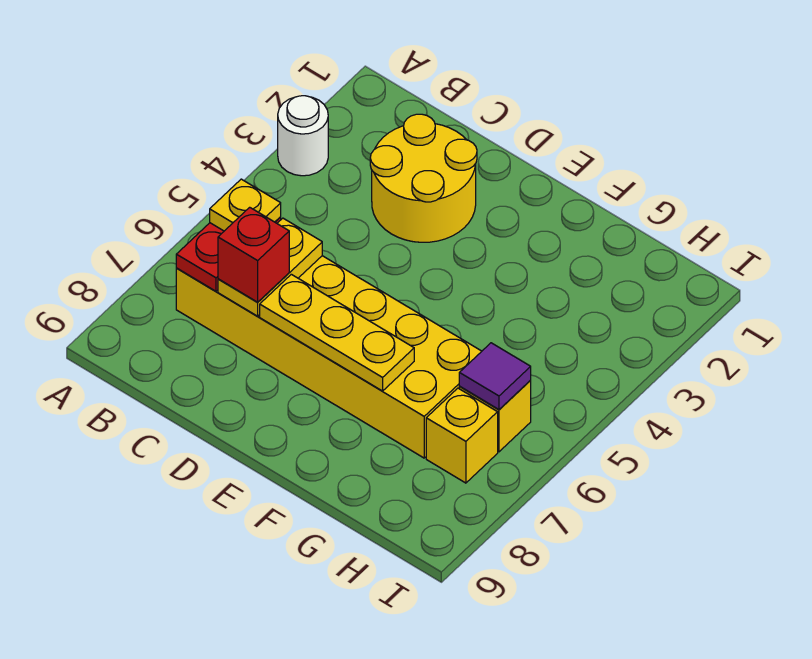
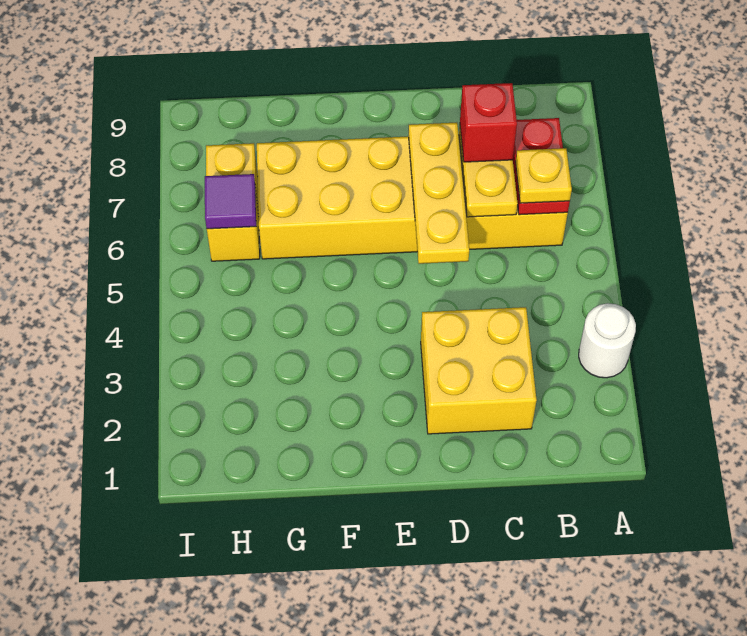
yellow round brick C2:D3 level 1 -> yellow brick C2:D3 level 1
yellow plate D7:F7 level 2 -> yellow plate D5:D7 level 2

